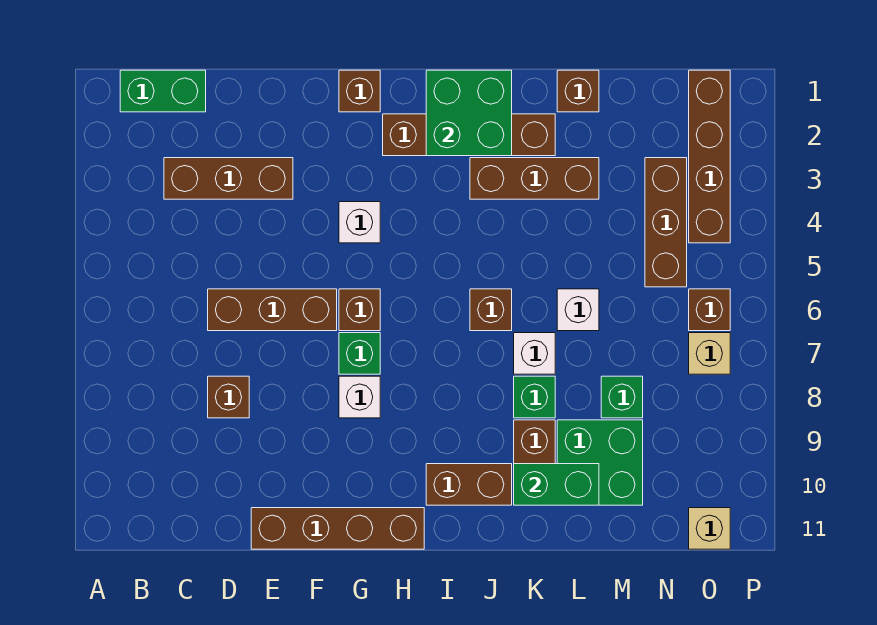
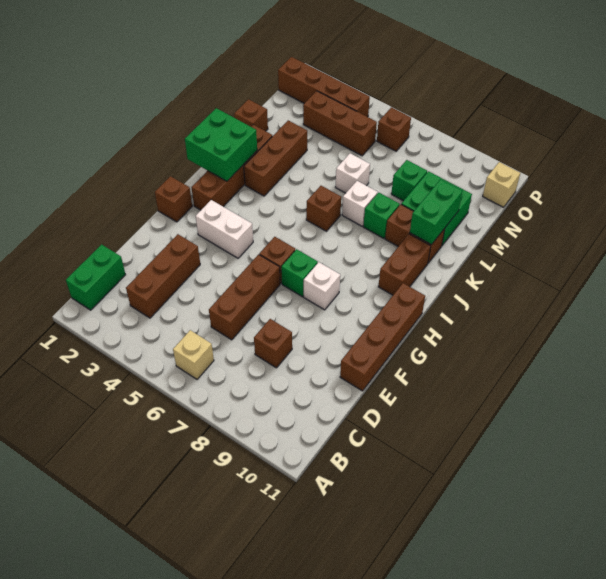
white brick G4 level 1 -> white brick G3:G4 level 1
tan brick O7 level 1 -> tan brick B6 level 1

